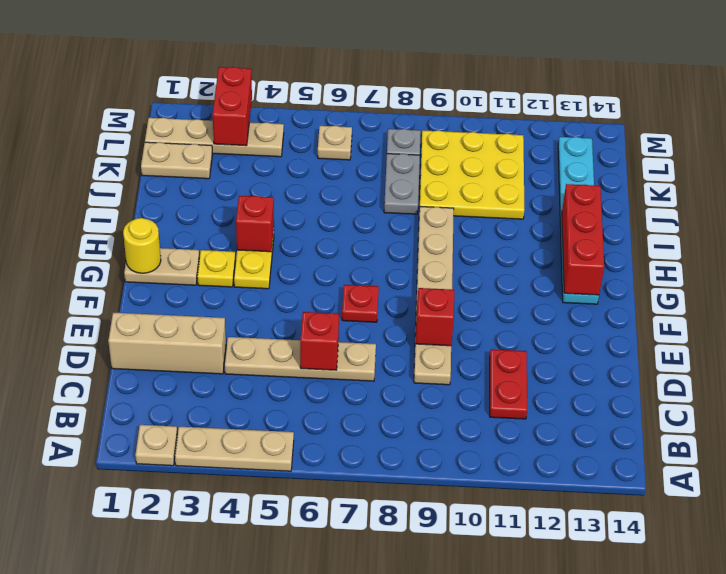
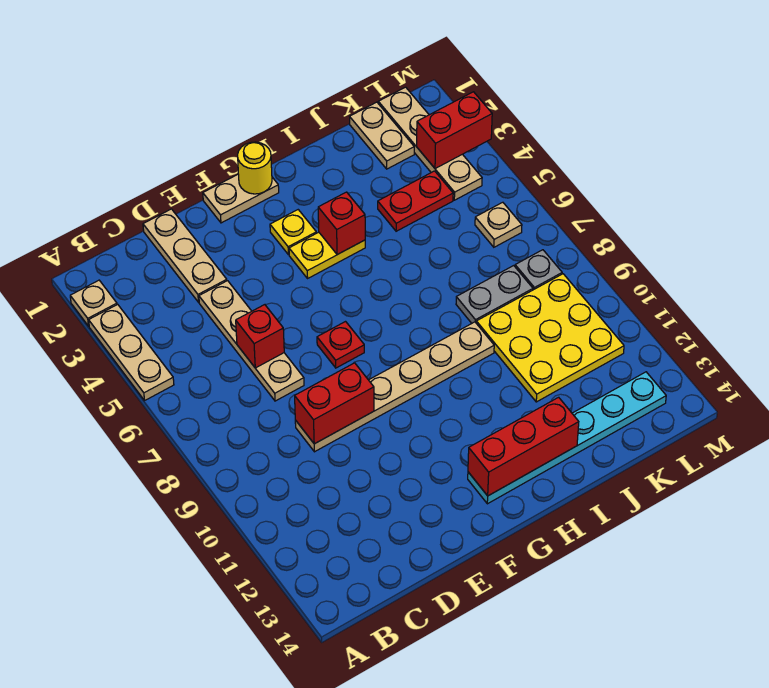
red plate C11:D11 level 1 -> red plate J4:K4 level 1
tan brick D1:D3 level 1 -> tan plate D1:D3 level 1
red brick E9 level 2 -> red brick D9:E9 level 2
tan plate G1:G2 level 1 -> tan plate F1:G1 level 1

